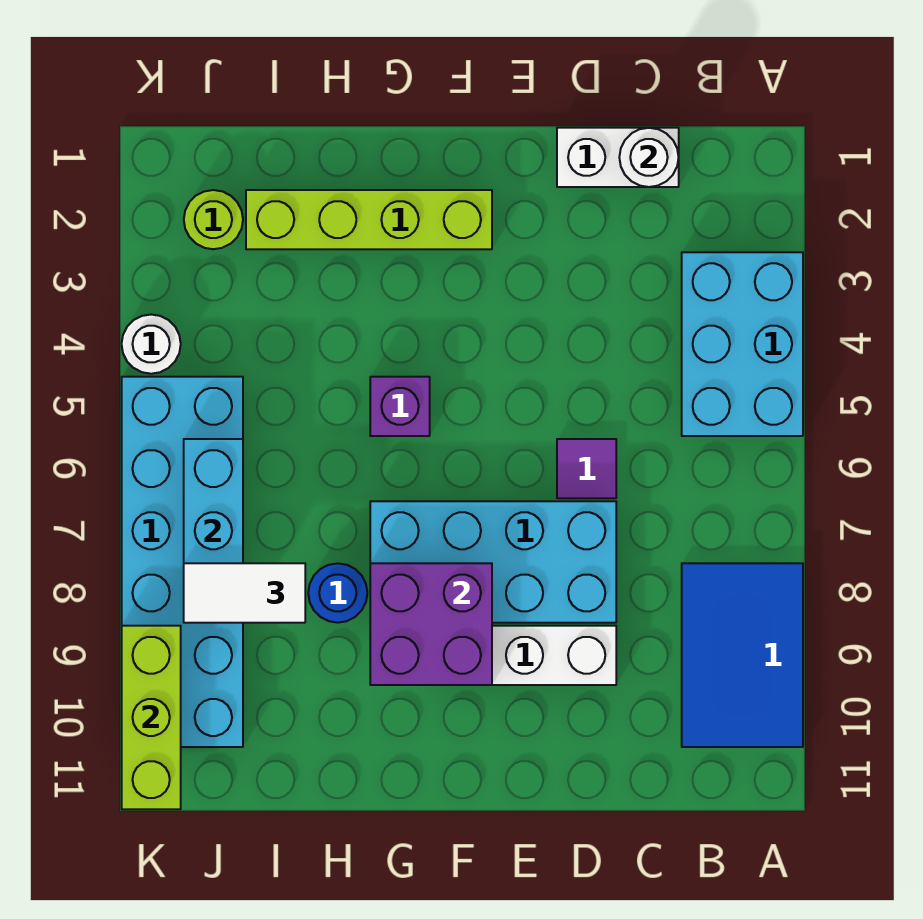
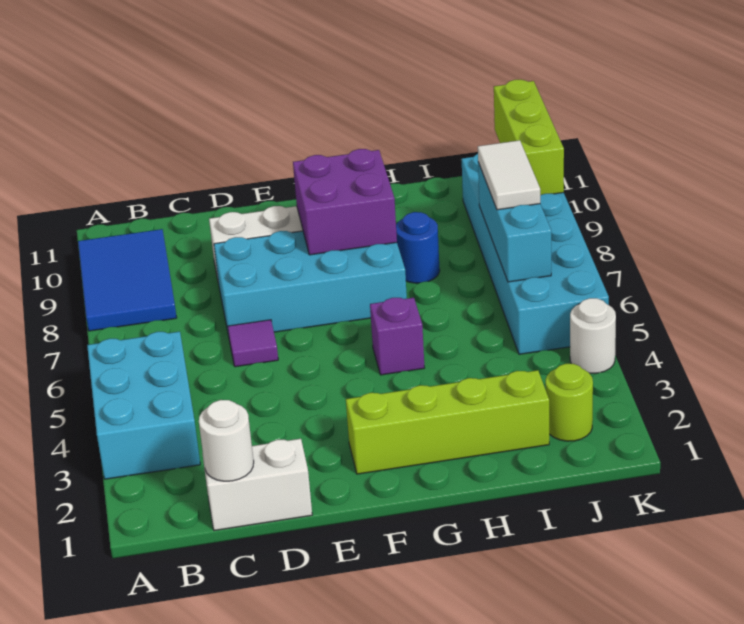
white tile I8:J8 level 3 -> white tile J7:J8 level 3

